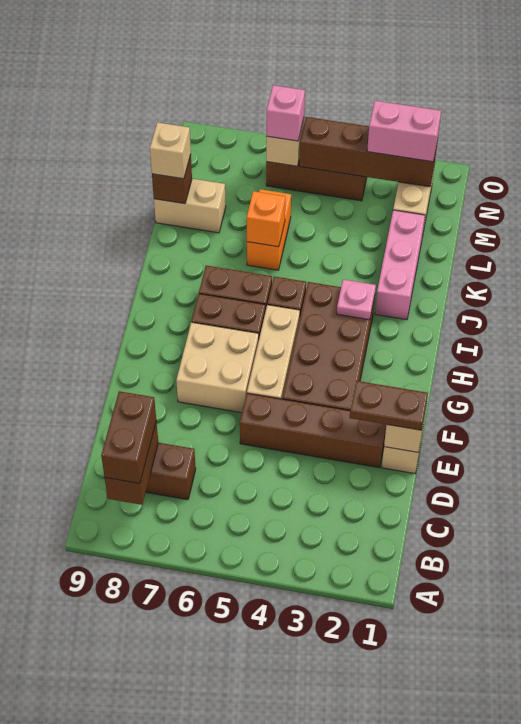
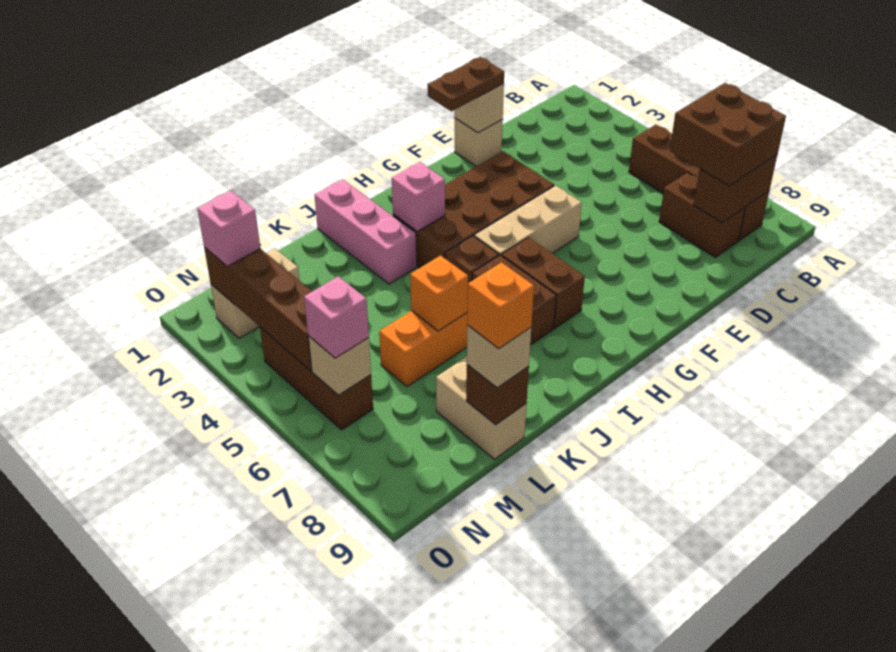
brown brick B8:C8 level 3 -> brown brick B7:C8 level 3
brown plate E1:E2 level 3 -> brown plate E1:F1 level 3
brown brick E2:E5 level 1 -> brown brick B5:B8 level 1
tan brick F6:G7 level 1 -> none
pink plate I3 level 2 -> pink brick I3 level 2
pink brick J2:L2 level 1 -> pink brick J1:J3 level 1
none -> orange brick L9 level 4
pink brick N2:N3 level 3 -> pink brick N2 level 3

